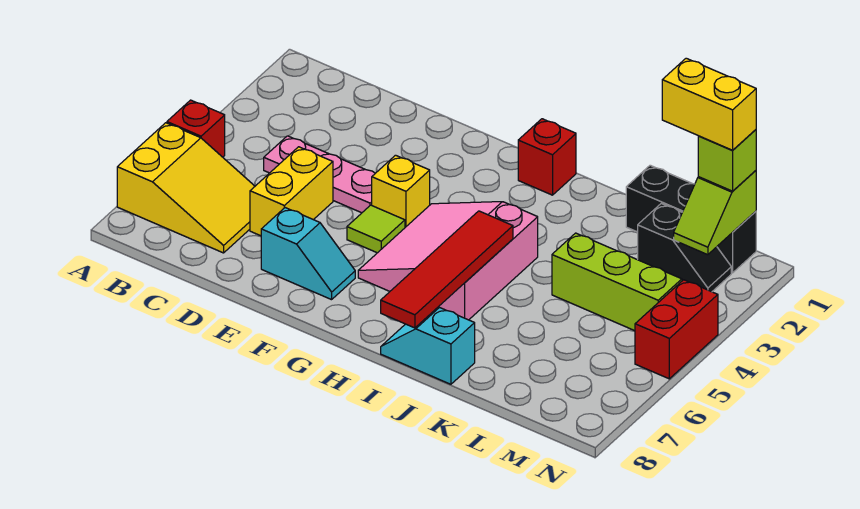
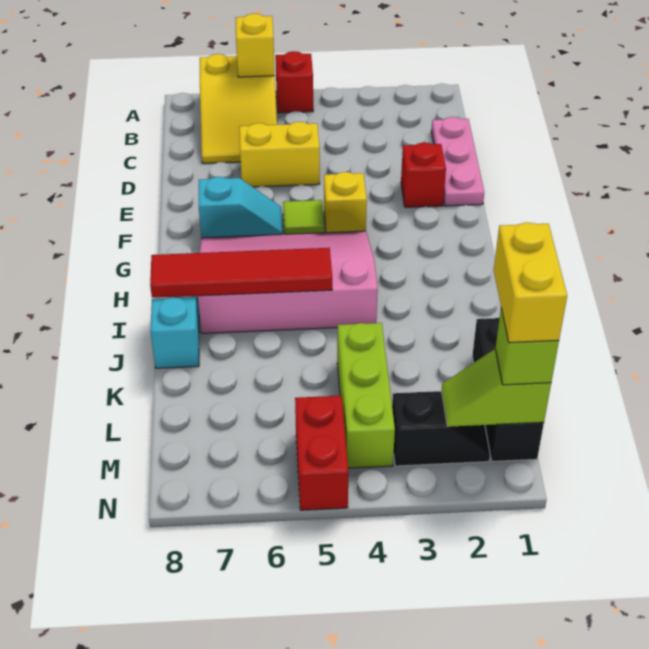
none -> yellow brick A6 level 2
pink plate C4:E4 level 1 -> pink plate C1:E1 level 1
cyan slope E7:F7 level 1 top E -> cyan slope F6:F7 level 1 top 7
pink slope G4:I6 level 1 top I -> pink slope G4:I7 level 1 top I
red brick H1 level 1 -> red brick E2 level 1
black slope L2:M2 level 1 top L -> black slope M2:M3 level 1 top 3
red brick N4:N5 level 1 -> red brick M5:N5 level 1

